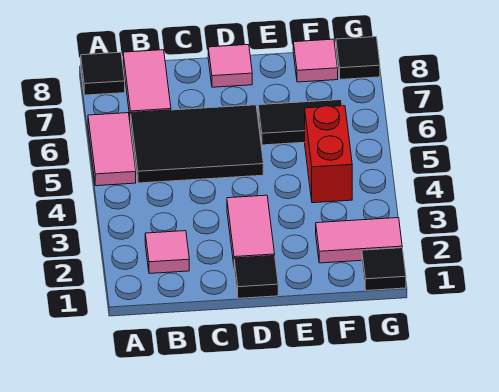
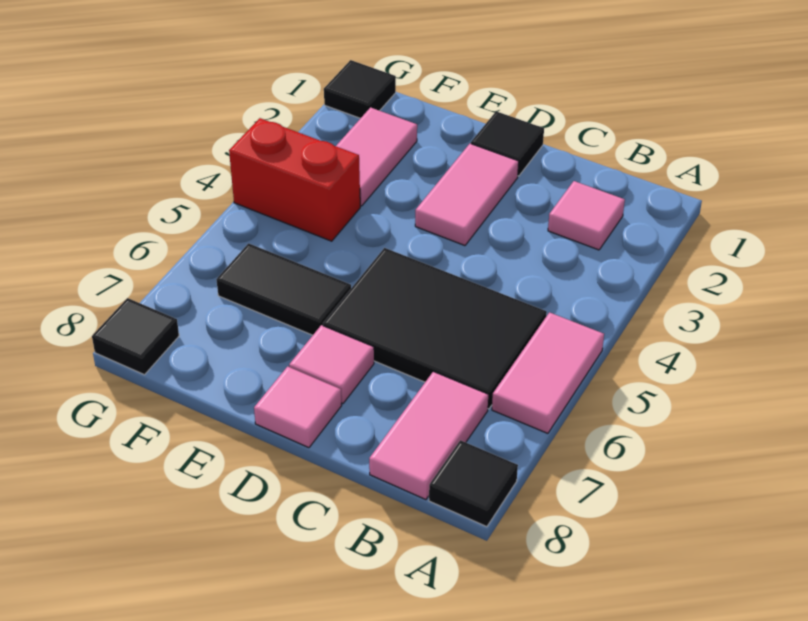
pink tile F2:G2 level 1 -> pink tile F2:F3 level 1
red brick F4:F5 level 1 -> red brick F4:G4 level 1
pink tile F8 level 1 -> pink tile D7 level 1

